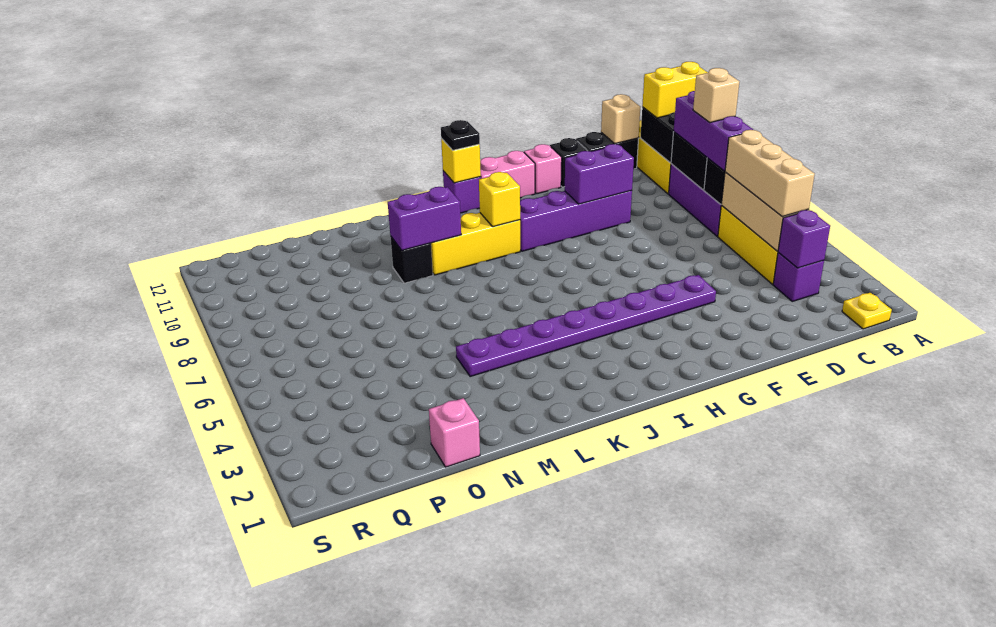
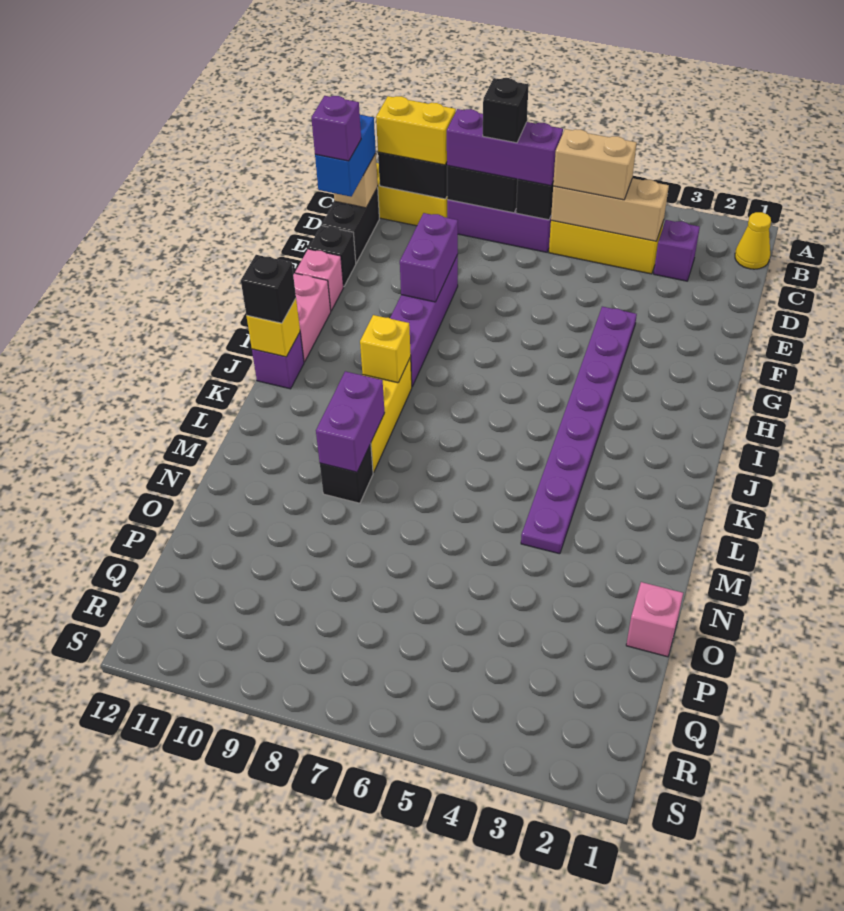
yellow plate B1 level 1 -> yellow cone B1 level 1
yellow brick B11:C11 level 3 -> yellow brick C10:C11 level 3
purple brick C3 level 2 -> purple brick E12 level 4
tan brick C4:C6 level 3 -> tan brick C5:C6 level 3
tan brick C8 level 4 -> black brick C8 level 4
none -> blue brick D12:E12 level 3
black plate J12 level 3 -> black brick J12 level 3

